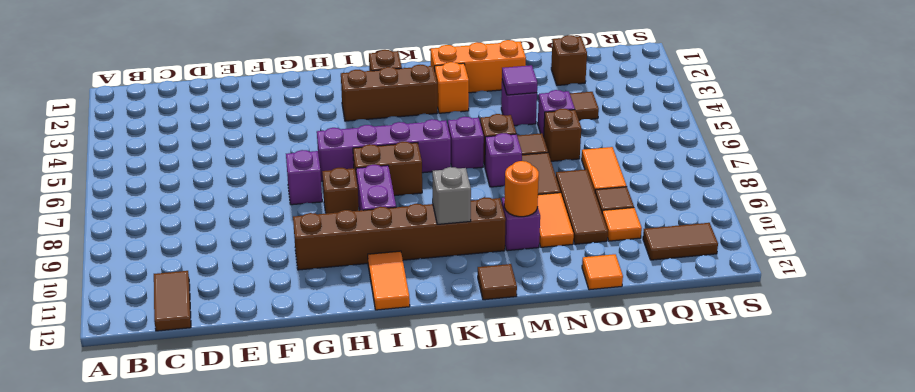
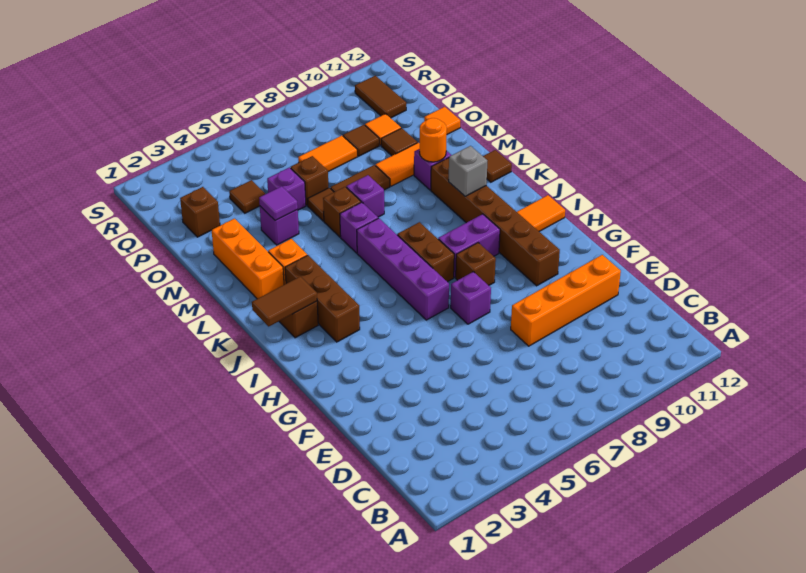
brown tile C11:C12 level 1 -> brown tile J1:J2 level 2
none -> orange brick E8:E11 level 1
brown tile O8:O10 level 1 -> brown tile O10 level 1

